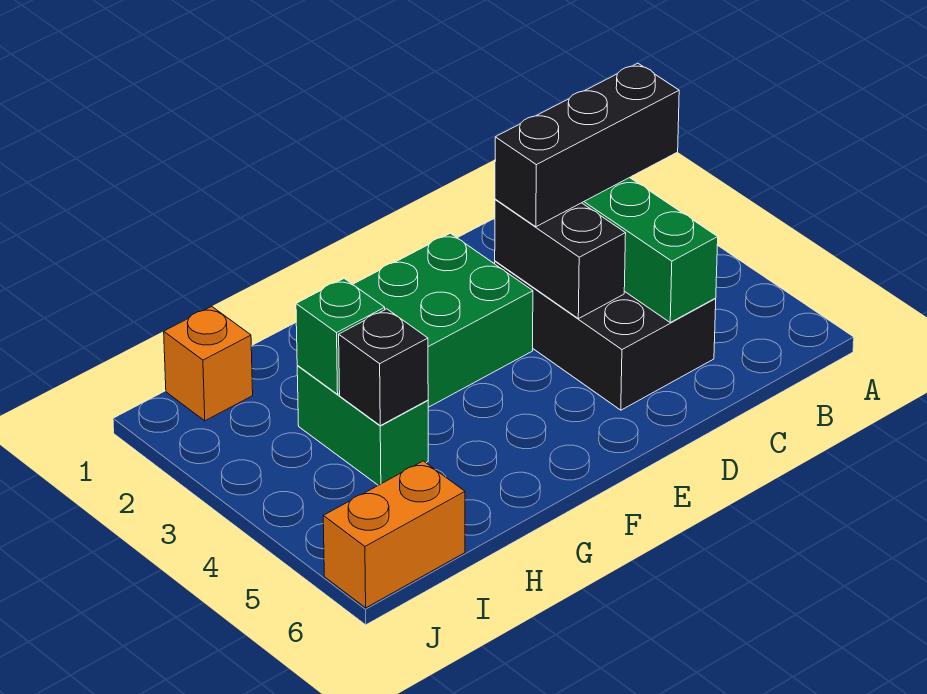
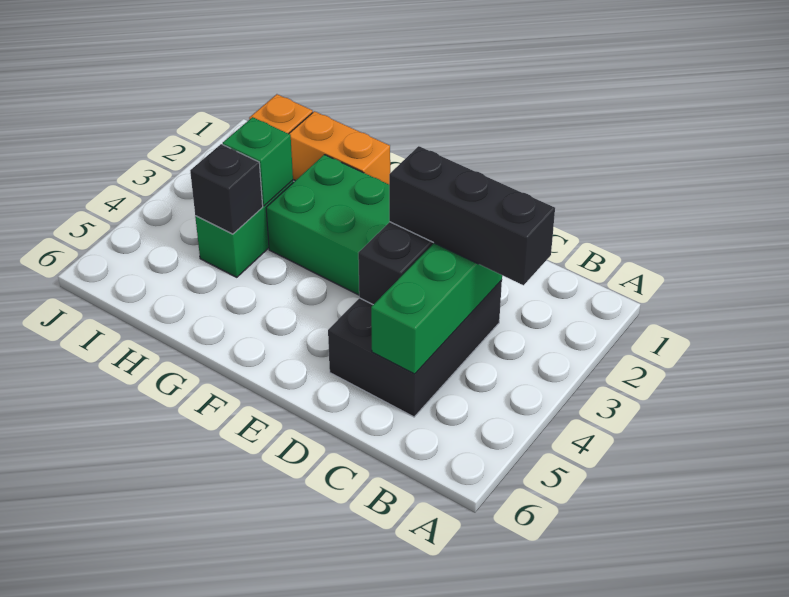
orange brick I6:J6 level 1 -> orange brick G1:H1 level 1

